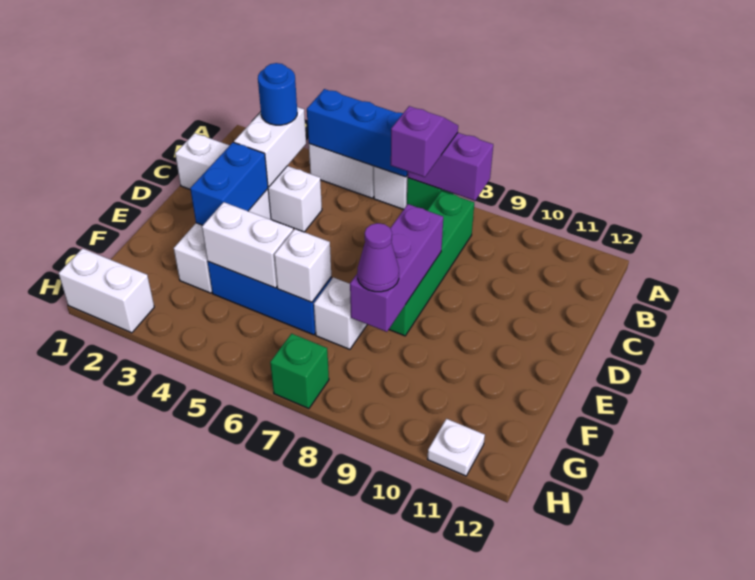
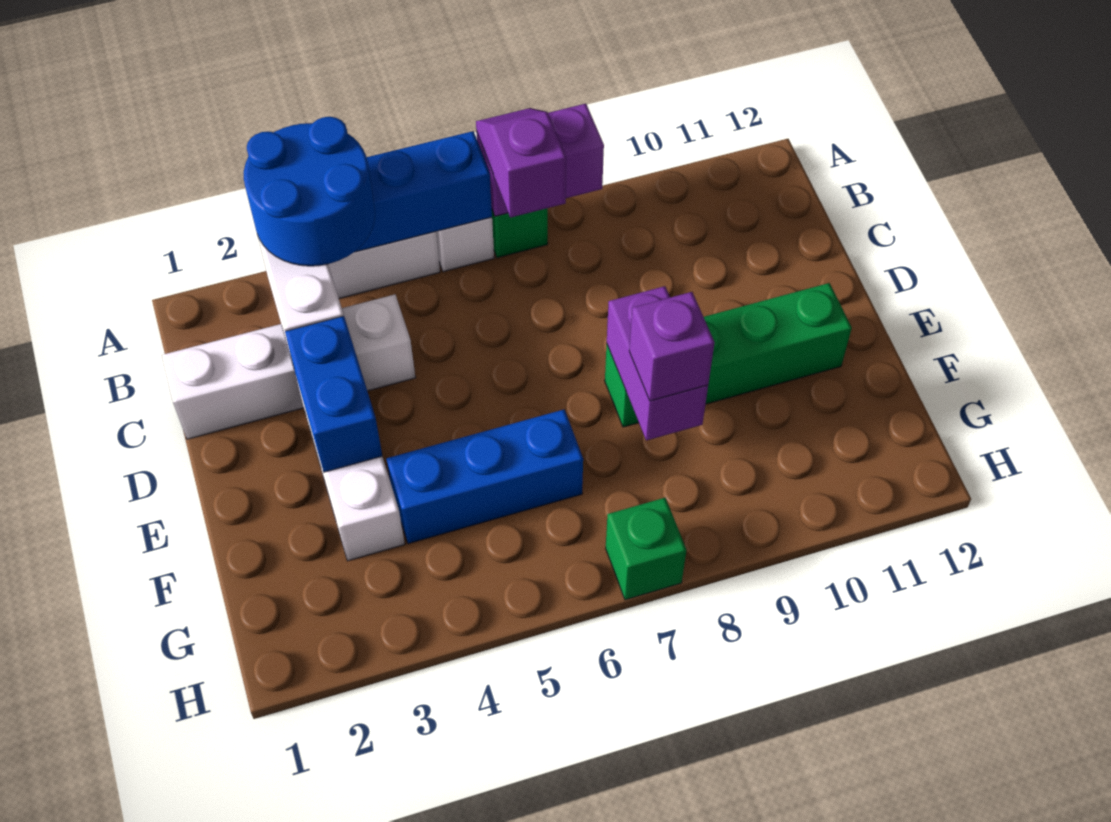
blue round brick B3 level 3 -> blue round brick A3:B4 level 3
green brick B8:E8 level 1 -> green brick E8:E11 level 1
purple brick D8:F8 level 2 -> purple brick E8:F8 level 2
white brick F4:F5 level 2 -> none
white brick F6 level 2 -> none
white brick F7 level 1 -> none
purple cone F8 level 3 -> purple brick F8 level 3
white brick H1:H2 level 1 -> none
white plate H11 level 1 -> none

